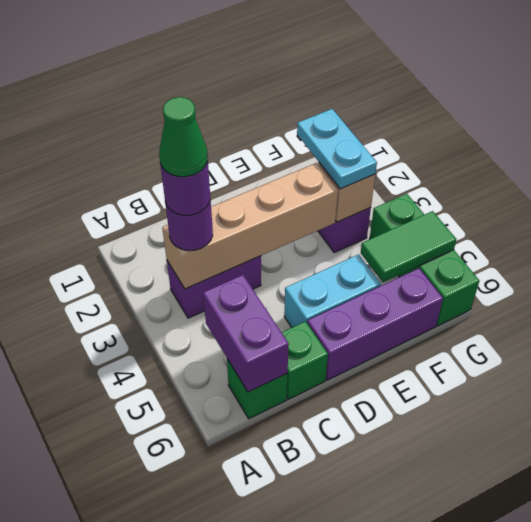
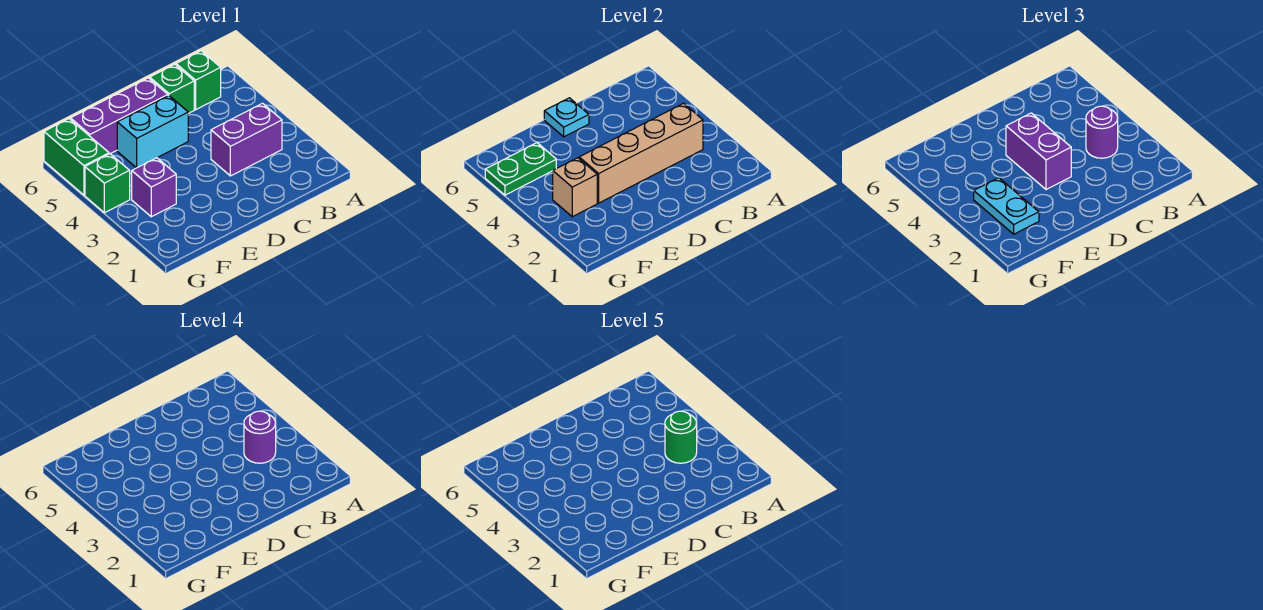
green cone B3 level 5 -> green round brick B3 level 5
purple brick B5:B6 level 2 -> purple brick D3:D4 level 3
none -> cyan plate D6 level 2
green tile F5:G5 level 2 -> green plate F5:G5 level 2

